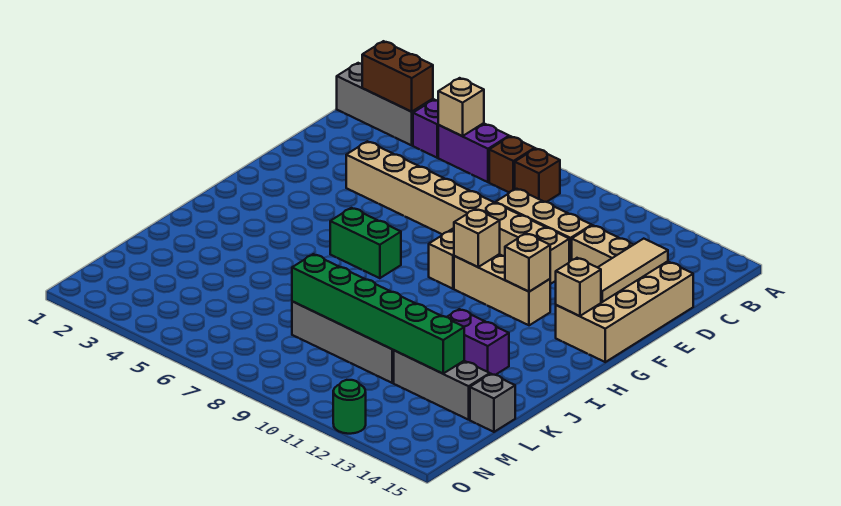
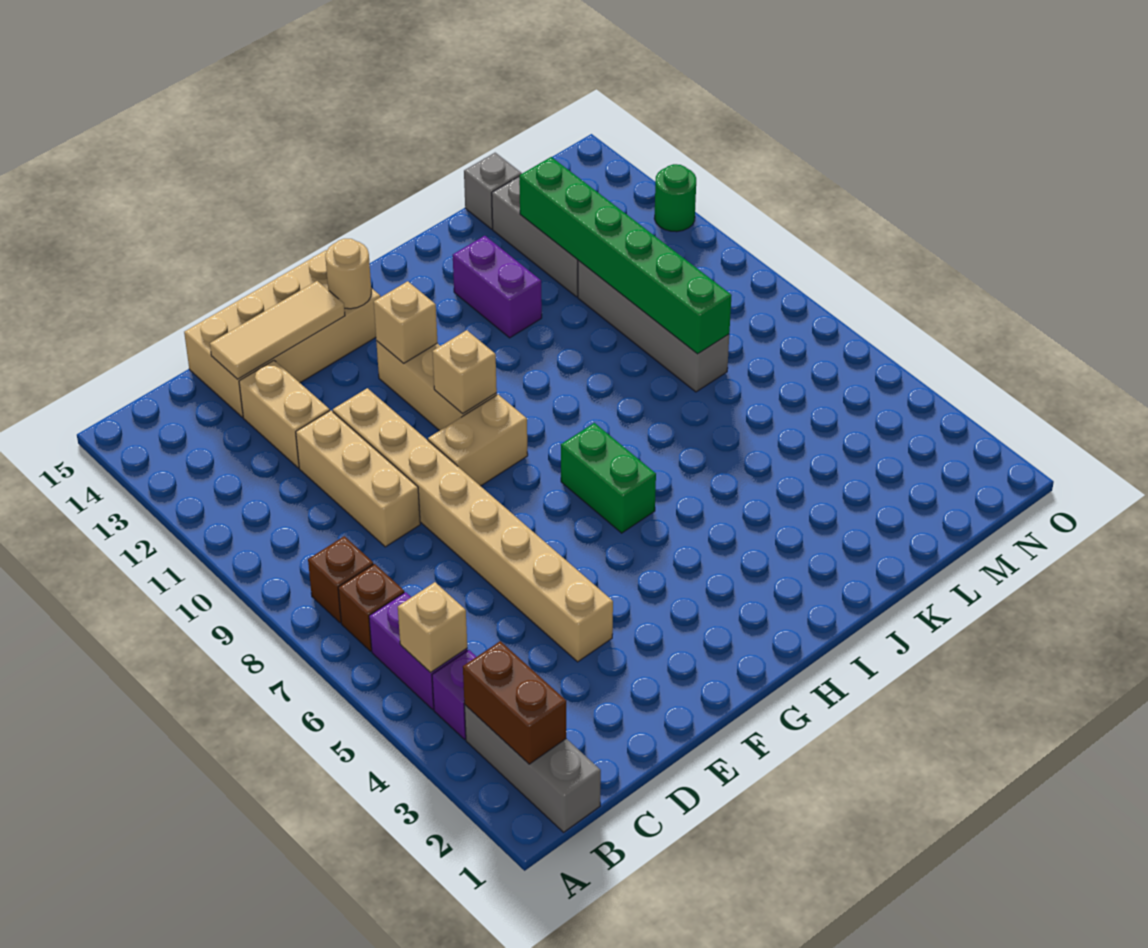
tan brick G14 level 2 -> tan round brick G14 level 2

